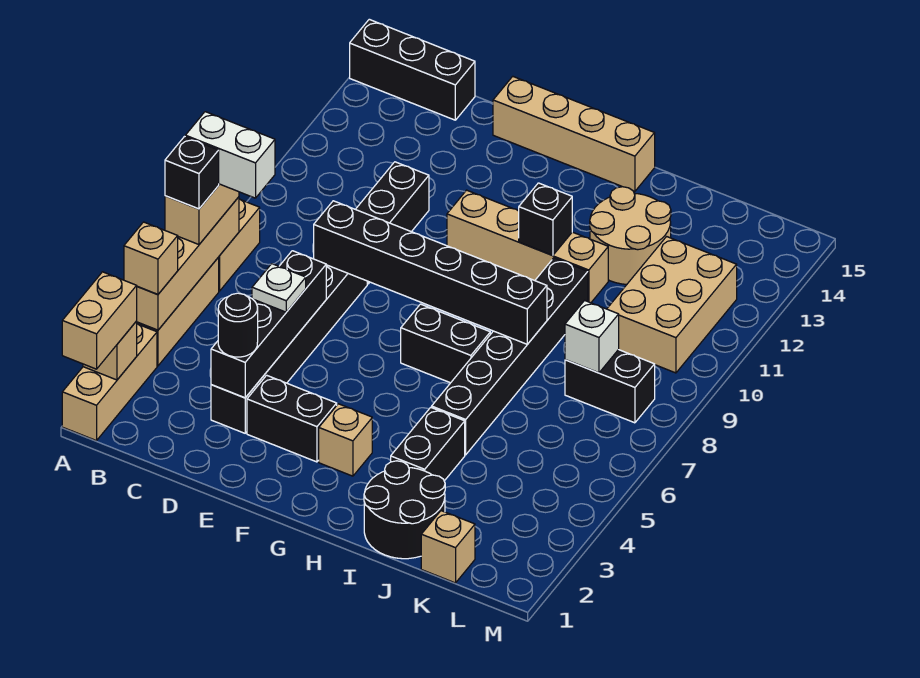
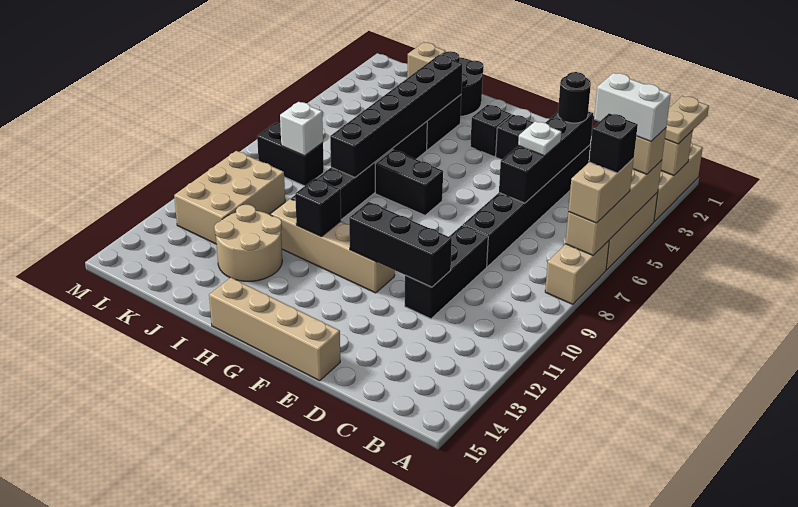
tan brick A1:A2 level 3 -> tan plate A1:A2 level 3
white brick A7:B7 level 4 -> white brick A4:B4 level 4
black brick A15:C15 level 1 -> black brick D11:F11 level 2
black brick D8:I8 level 2 -> black brick I3:I8 level 2
tan brick G3 level 1 -> black brick G3 level 1

